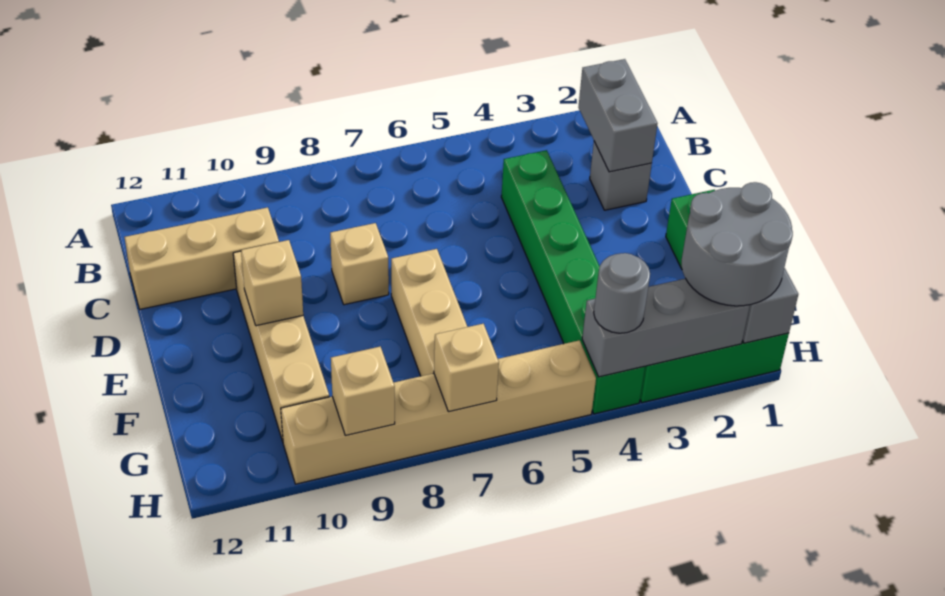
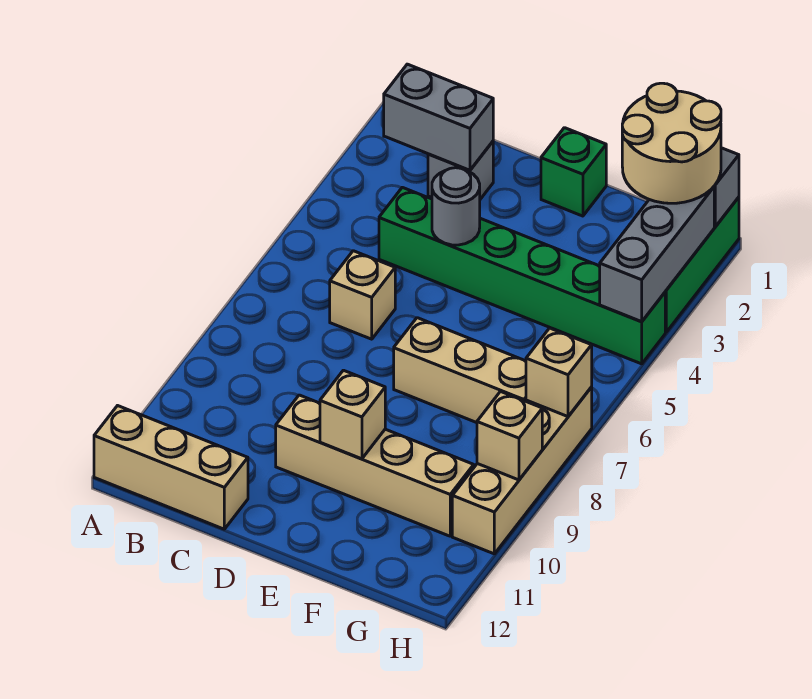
tan brick C10:C12 level 1 -> tan brick A12:C12 level 1
tan brick D8 level 1 -> tan brick C6 level 1
grey round brick G1:H2 level 3 -> tan round brick G1:H2 level 3
grey round brick H4 level 3 -> grey round brick D4 level 2
tan brick H5:H10 level 1 -> tan brick H7:H10 level 1

